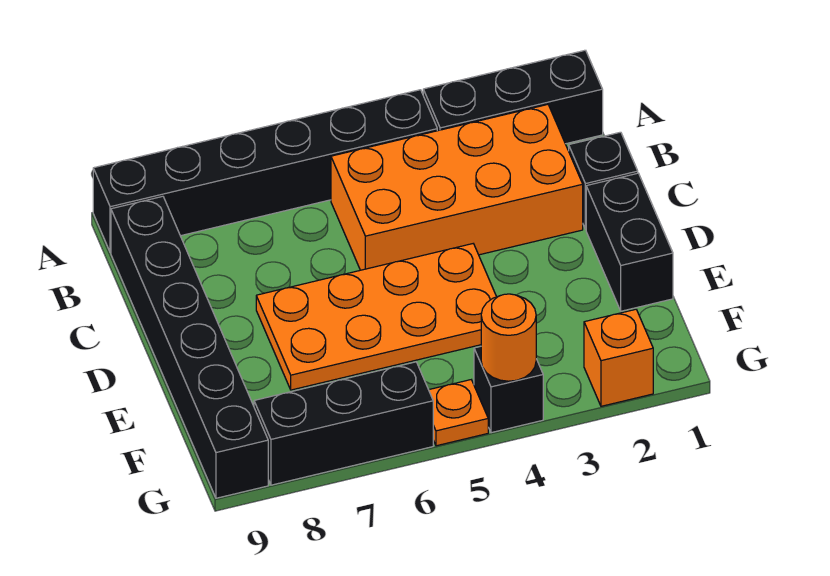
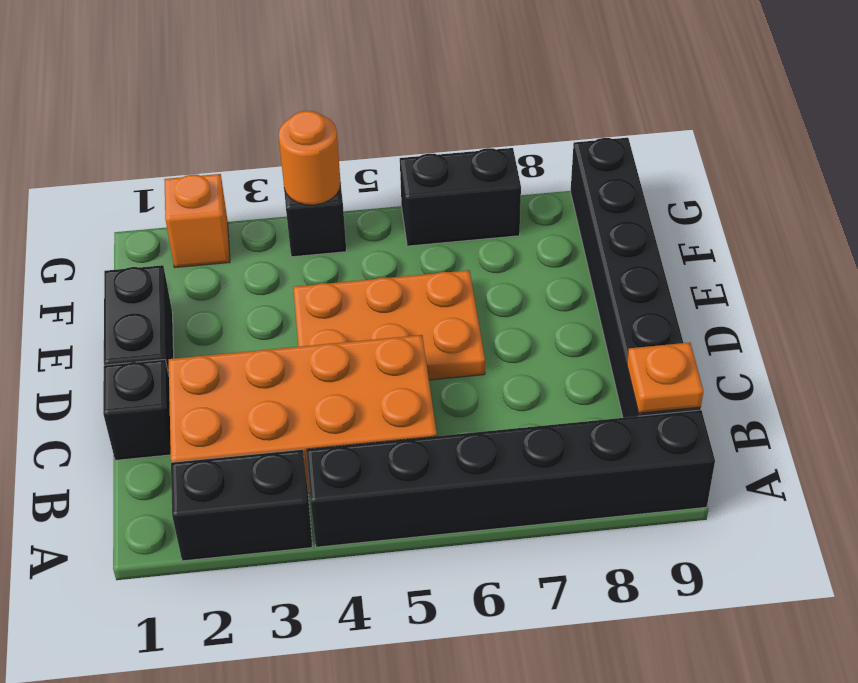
black brick A1:A3 level 1 -> black brick A2:A3 level 1
orange plate D4:E7 level 1 -> orange plate D4:E6 level 1
orange plate G5 level 1 -> orange plate B9 level 2
black brick G6:G8 level 1 -> black brick G6:G7 level 1

